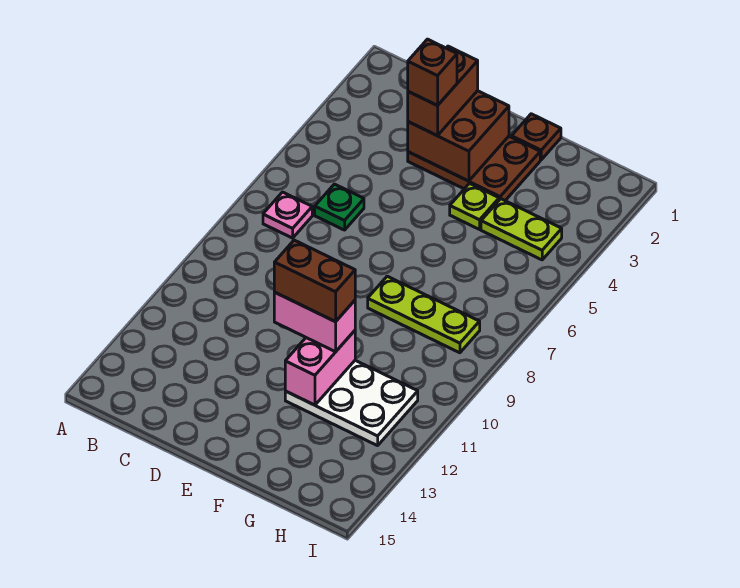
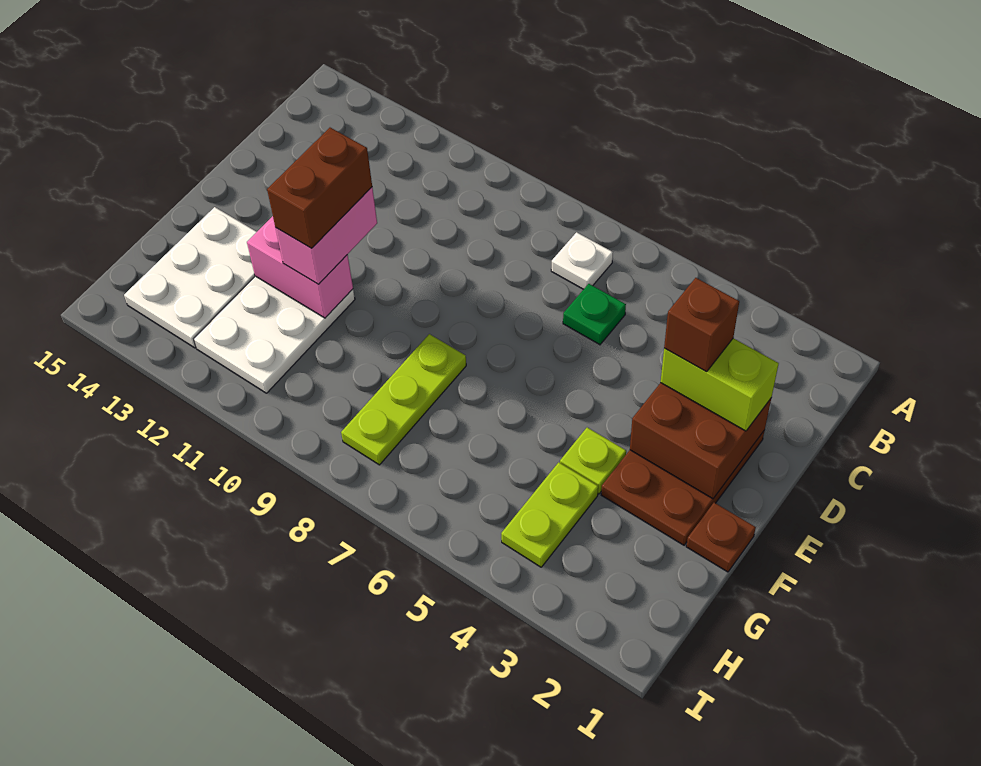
pink plate B7 level 1 -> white plate B7 level 1
brown brick D2:D3 level 3 -> lime brick D2:D3 level 3
none -> white plate F13:H14 level 1

